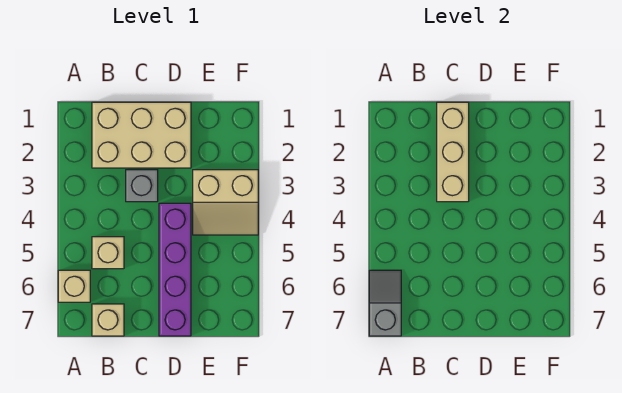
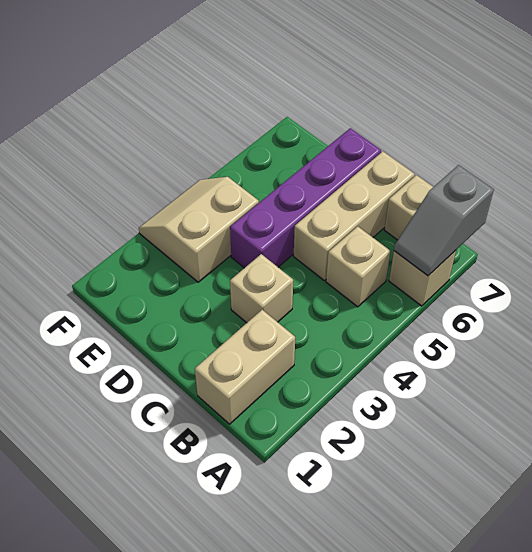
tan brick B1:D2 level 1 -> tan brick B1:B2 level 1
tan brick C1:C3 level 2 -> tan brick C5:C7 level 1
grey brick C3 level 1 -> tan brick C3 level 1
tan slope E3:F4 level 1 top 3 -> tan slope E3:F4 level 1 top E

